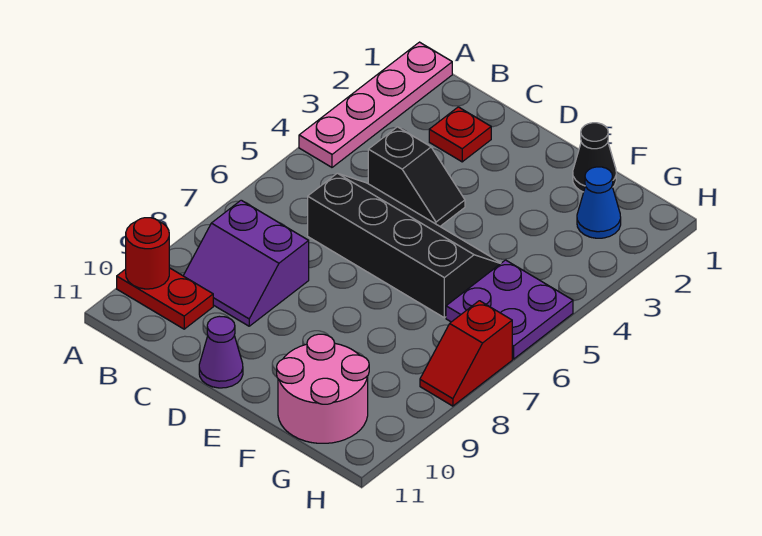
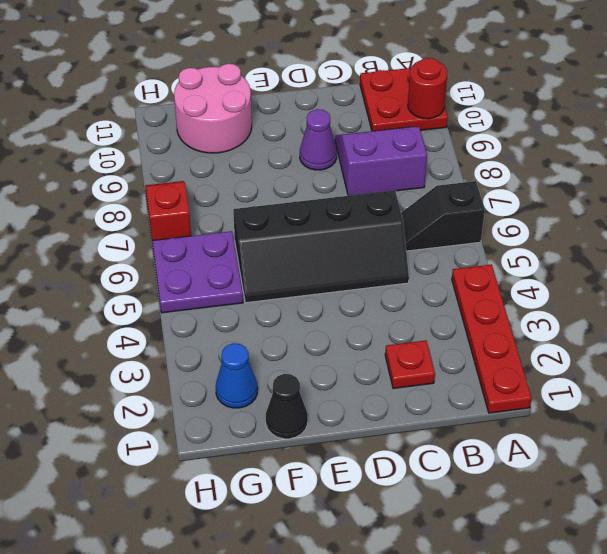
pink plate A1:A4 level 1 -> red plate A1:A4 level 1
red plate A10:B10 level 1 -> red plate A10:B11 level 1
black slope C4:D4 level 1 top C -> black slope A6:B6 level 1 top A
purple cone D11 level 1 -> purple cone D9 level 1

